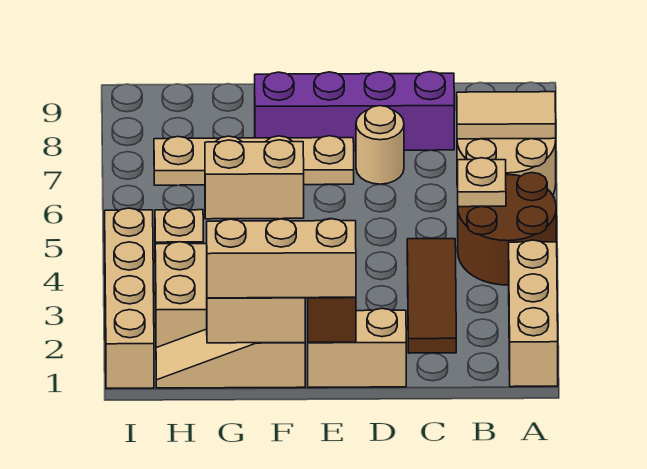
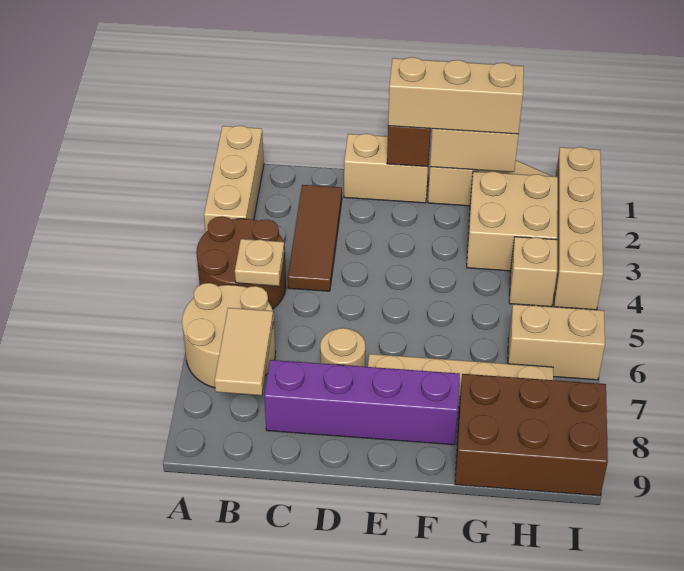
tan tile A7:B7 level 2 -> tan tile B7:B8 level 2
tan brick F6:G6 level 1 -> tan brick H6:I6 level 1
none -> brown brick G8:I9 level 1

